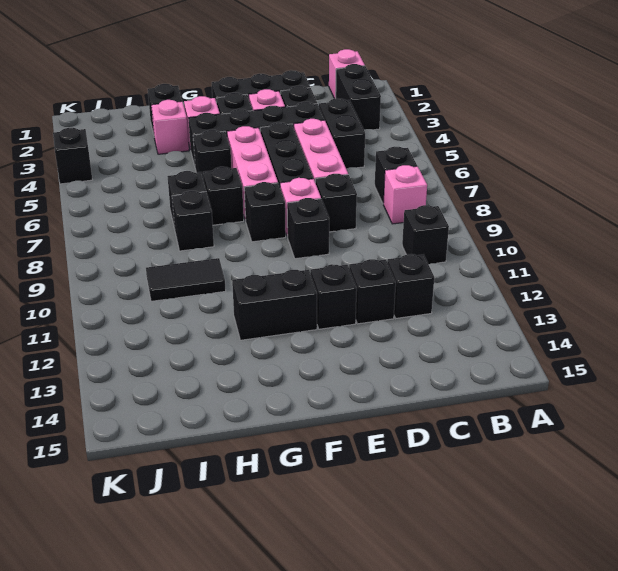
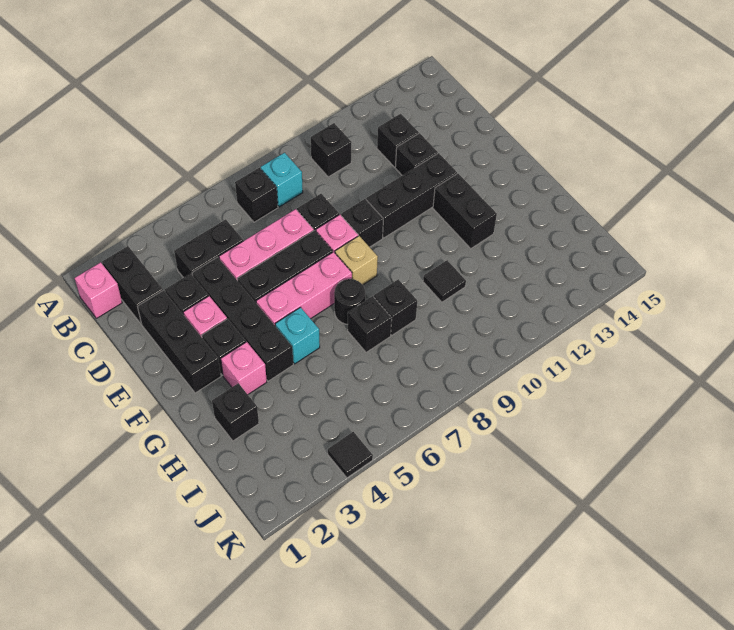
black brick B2:B3 level 1 -> black brick B2:C2 level 1
pink brick B8 level 1 -> cyan brick B8 level 1
black brick E12 level 1 -> black brick E10:E12 level 1
black brick F8 level 1 -> tan brick F8 level 1
black brick G5 level 1 -> cyan brick G5 level 1
black brick G7 level 1 -> black round brick G7 level 1
pink brick H3 level 1 -> none
black tile H10:I10 level 1 -> black tile H10 level 1
black brick K4 level 1 -> black tile K4 level 1

